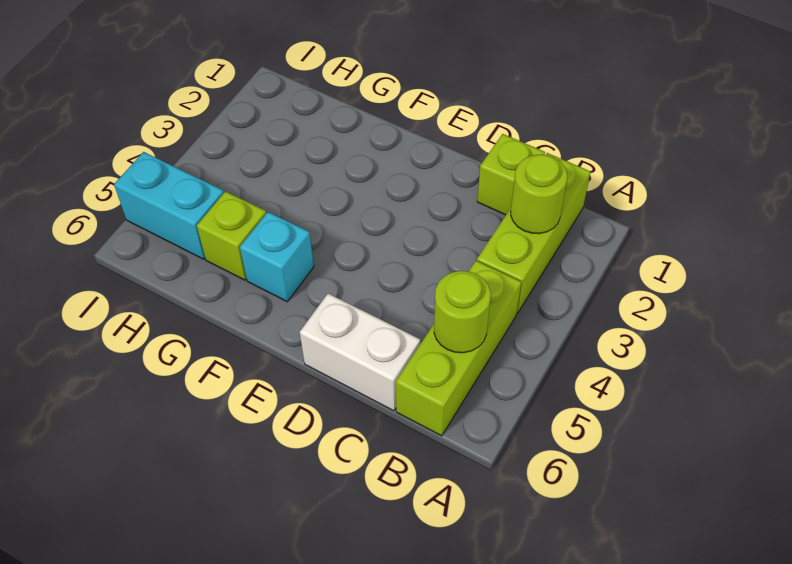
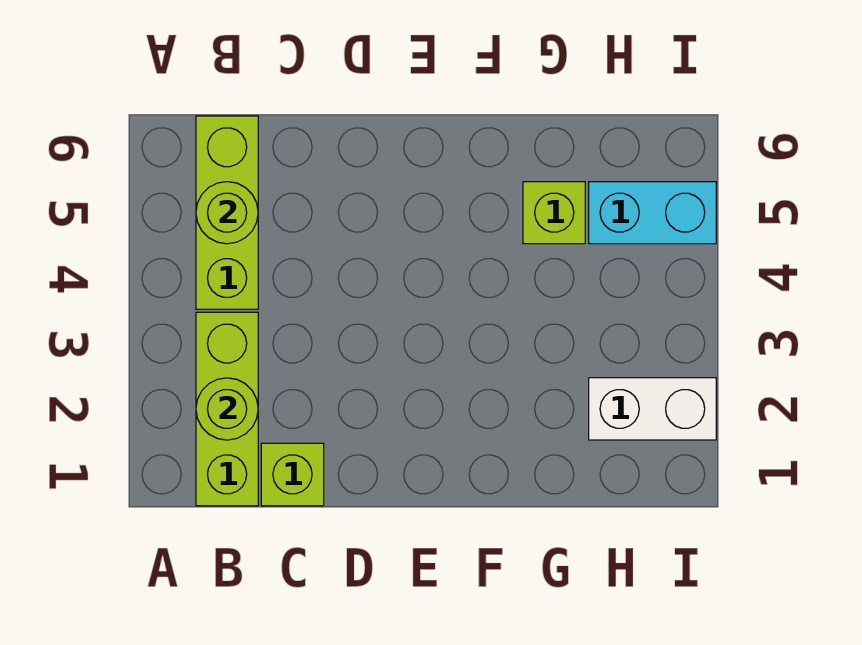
white brick C6:D6 level 1 -> white brick H2:I2 level 1
cyan brick F5 level 1 -> none

